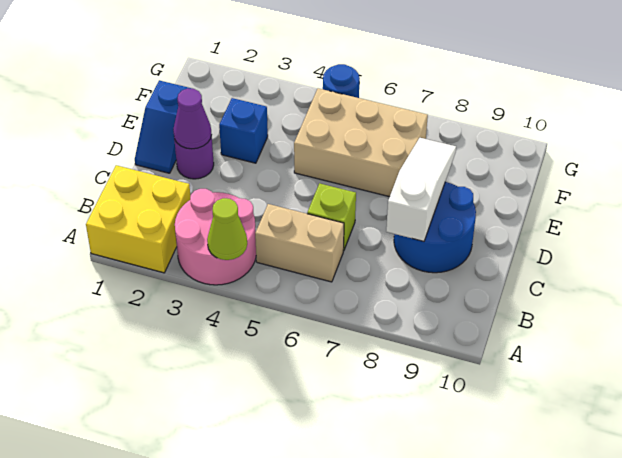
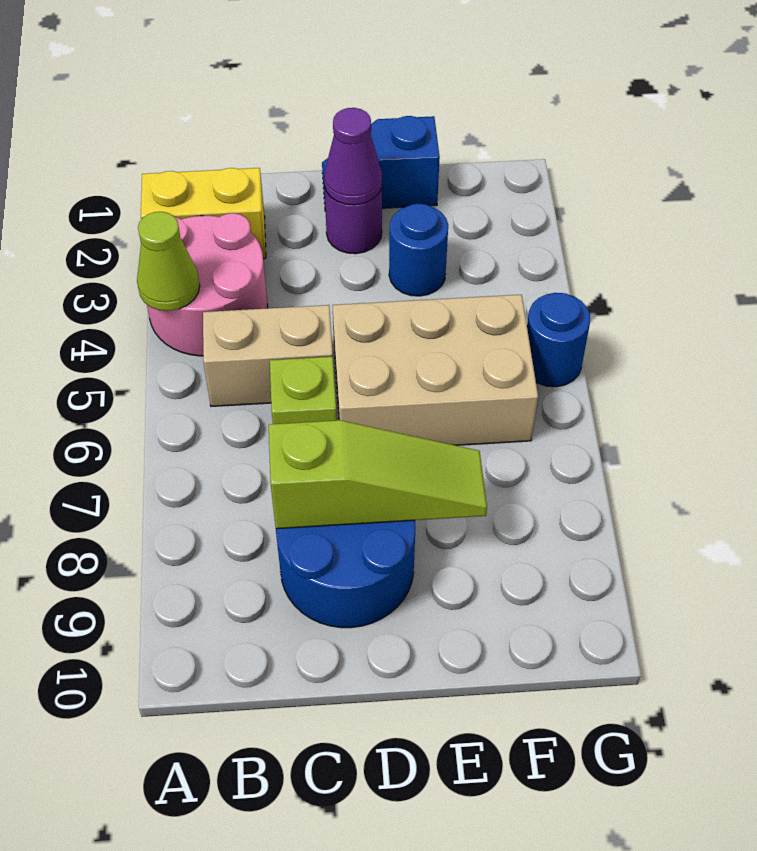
yellow brick A1:B2 level 1 -> yellow brick A2:B2 level 1
tan brick B5:B6 level 1 -> tan brick B5:C5 level 1
white slope C8:E8 level 2 top C -> lime slope C8:E8 level 2 top C
blue brick E3 level 1 -> blue round brick E3 level 1
tan brick E5:F7 level 1 -> tan brick D5:F6 level 1

